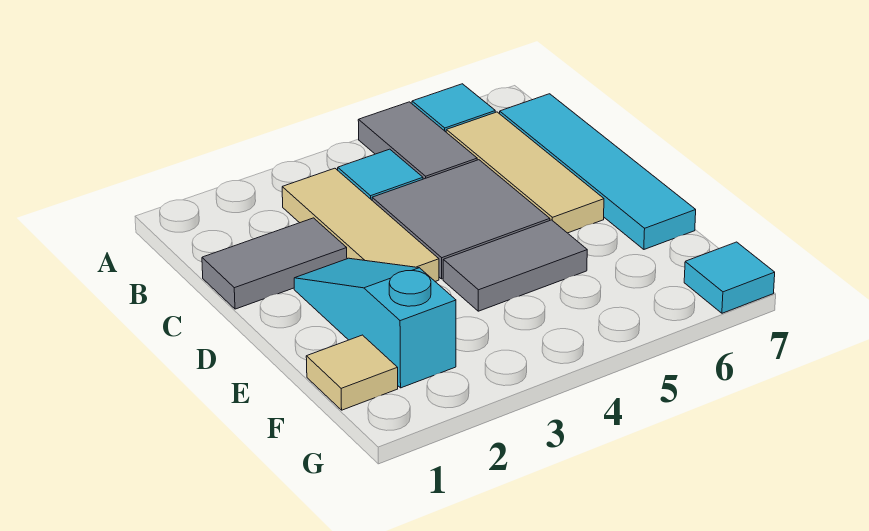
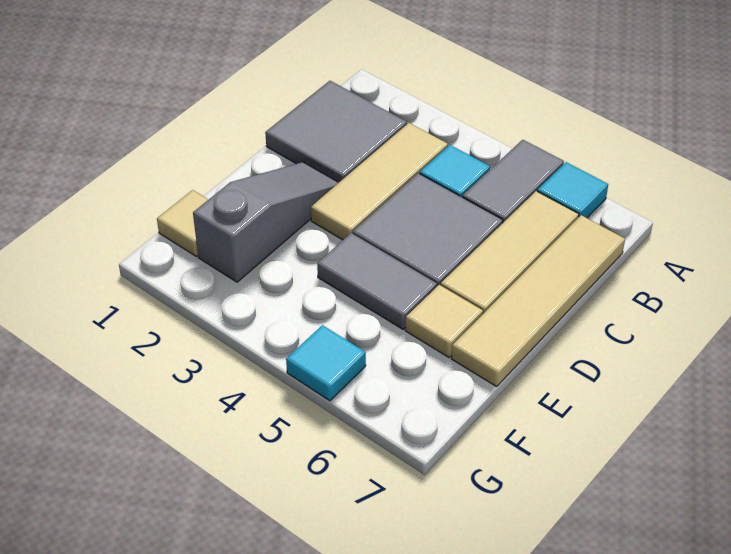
cyan tile B7:E7 level 1 -> tan tile B7:E7 level 1
grey tile C1:C2 level 1 -> grey tile B1:C2 level 1
cyan slope D2:F2 level 1 top F -> grey slope D2:F2 level 1 top F
none -> tan tile E6 level 1
cyan tile G7 level 1 -> cyan tile G5 level 1

